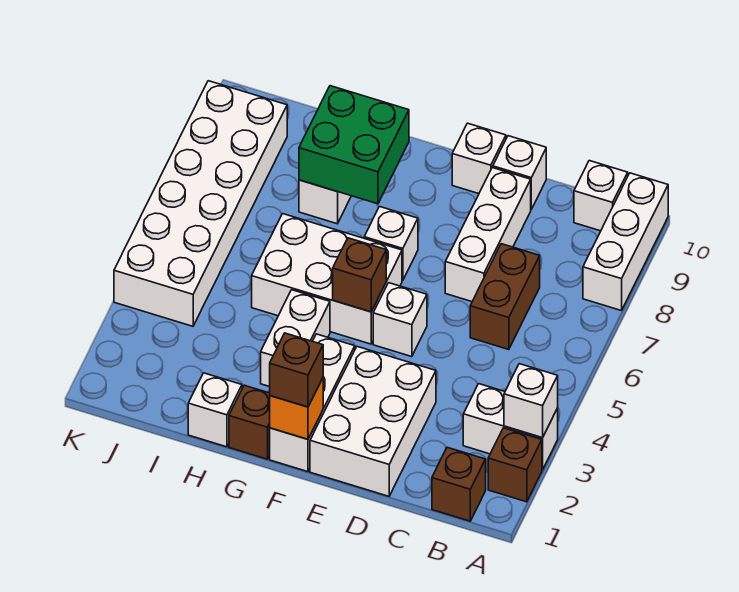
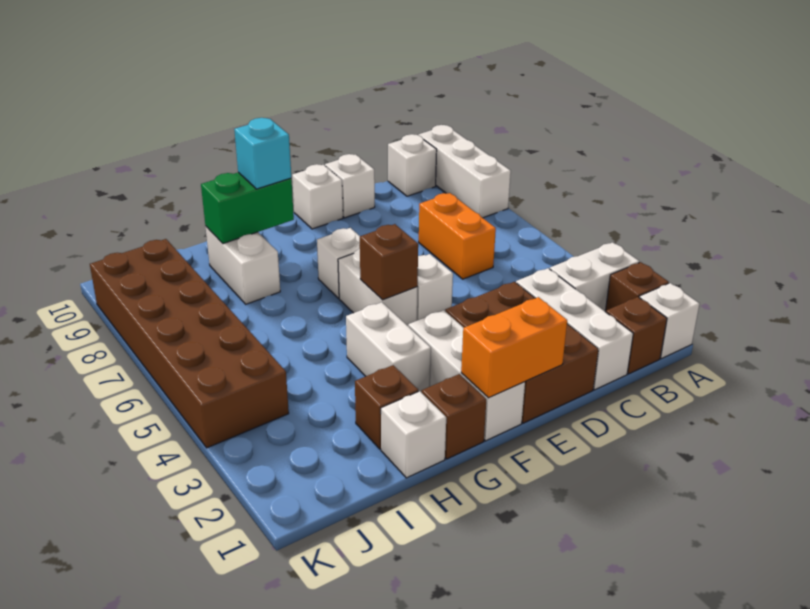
white brick A3 level 2 -> white brick A1 level 1
brown brick C6:C7 level 1 -> orange brick C6:C7 level 1
white brick D1:E3 level 1 -> brown brick D1:E3 level 1
white brick D7:D9 level 1 -> white brick C1:C3 level 1
orange brick F1 level 2 -> orange brick E1:F1 level 2
brown brick F1 level 3 -> brown brick H2 level 1
white brick F5:H6 level 1 -> white brick F5:F6 level 1
green brick G8:H9 level 2 -> green brick G9:H9 level 2
none -> cyan brick G9 level 3
white brick J4:K9 level 1 -> brown brick J4:K9 level 1

